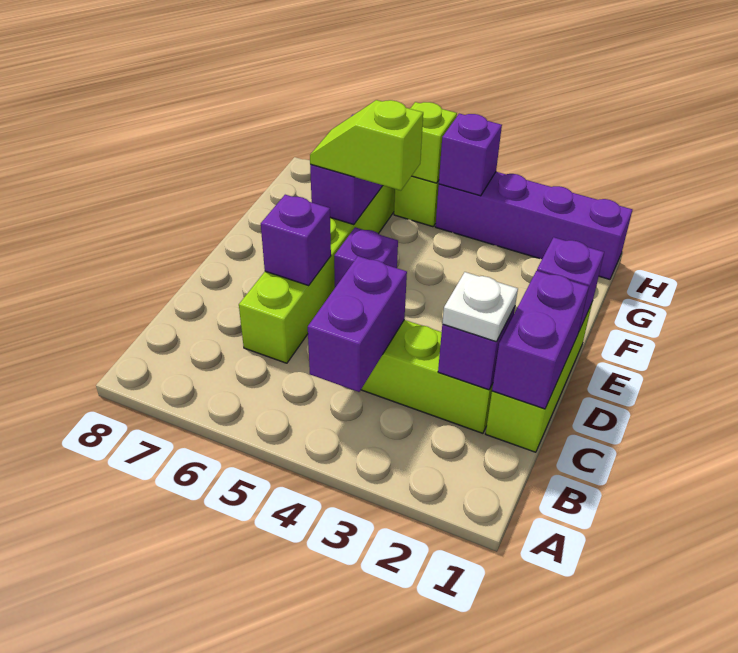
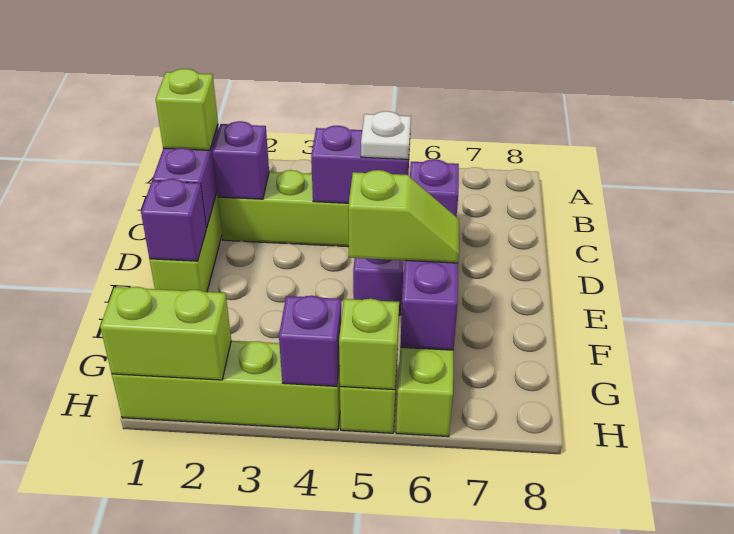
purple brick B4:C4 level 2 -> purple brick C4:C5 level 2
none -> lime brick C1 level 3
white plate C2 level 3 -> white plate C5 level 3
purple brick H1:H4 level 1 -> lime brick H1:H4 level 1
none -> lime brick H1:H2 level 2

